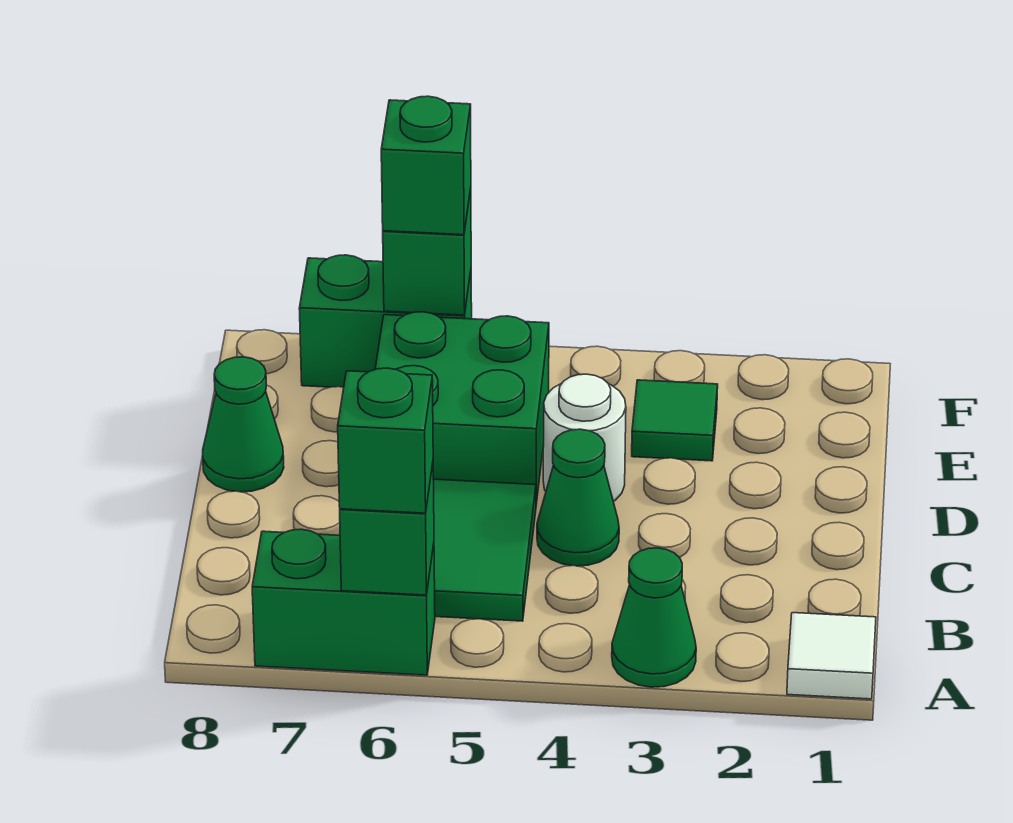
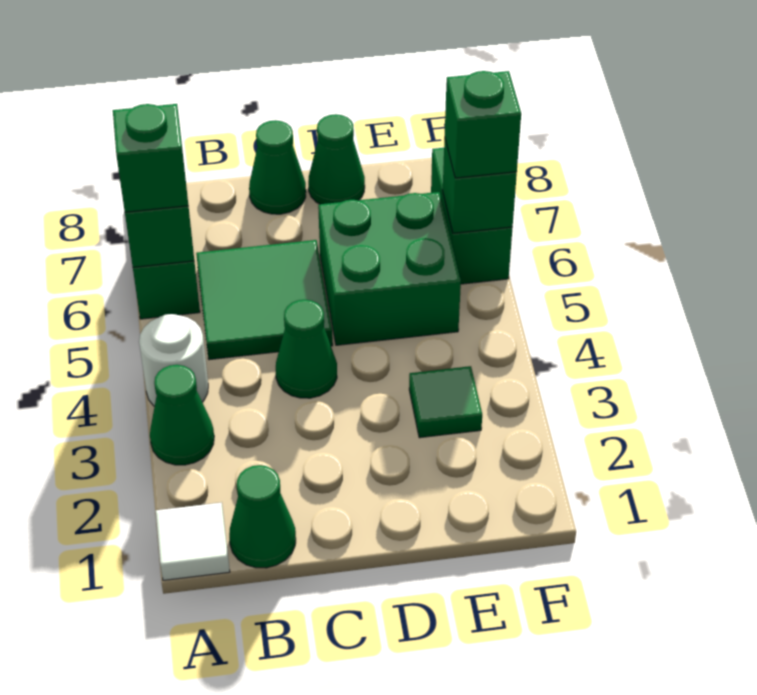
none -> green cone B1 level 1
none -> green cone C8 level 1
white round brick D4 level 1 -> white round brick A4 level 1

